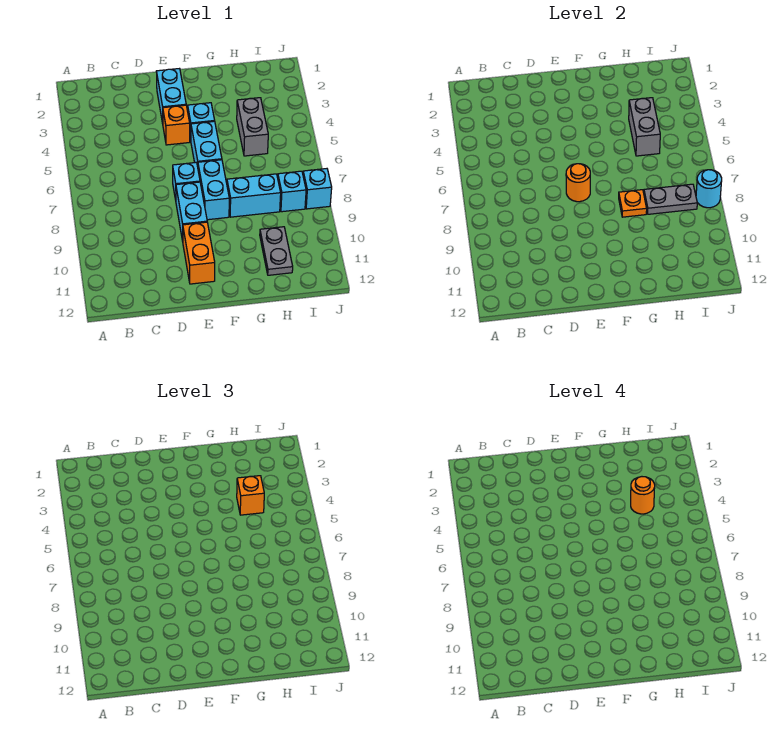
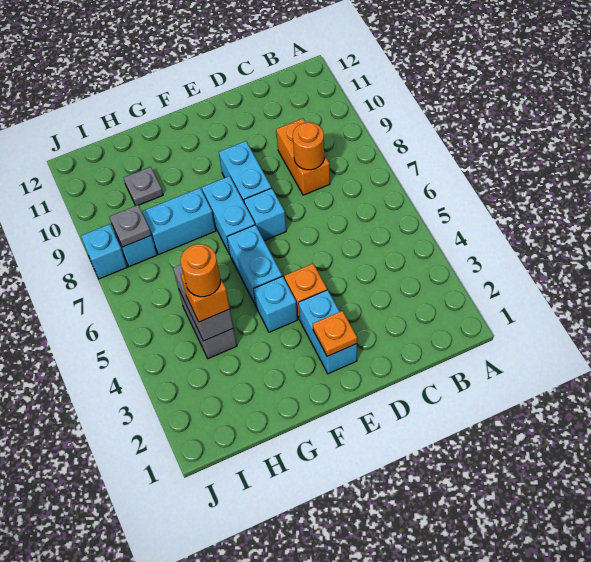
orange round brick E7 level 2 -> orange round brick C8 level 2
orange brick E10:E11 level 1 -> orange brick C8:C9 level 1
orange plate G8 level 2 -> orange plate E2 level 2
grey plate H8:I8 level 2 -> grey plate I8 level 2
grey plate H10:H11 level 1 -> grey plate H10 level 1
cyan round brick J8 level 2 -> none

